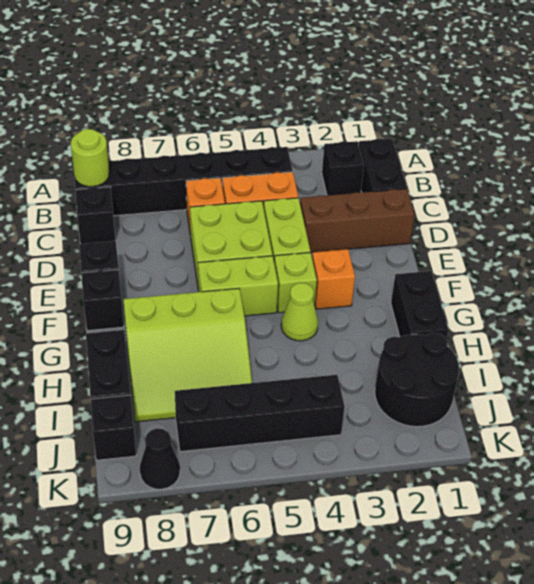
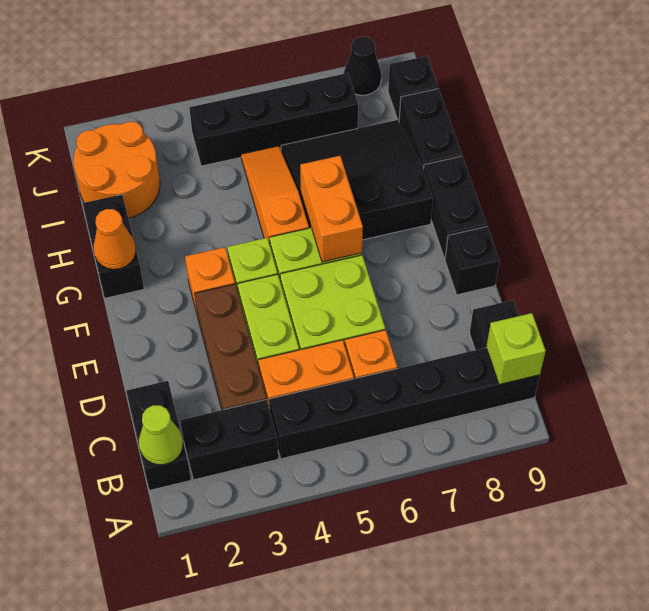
black brick B2 level 1 -> black brick B2:B3 level 1
lime round brick B9 level 2 -> lime brick B9 level 2
brown brick D1:D3 level 1 -> brown brick C3:E3 level 1
none -> orange brick F6:G6 level 2
black brick F9 level 1 -> black brick F9:G9 level 1
none -> orange cone G1 level 2
lime cone G4 level 1 -> lime cone B1 level 2
none -> orange slope G5:I5 level 1 top G
lime slope G6:I8 level 1 top G -> black slope G6:I8 level 1 top G
black round brick I1:J2 level 1 -> orange round brick I1:J2 level 1

